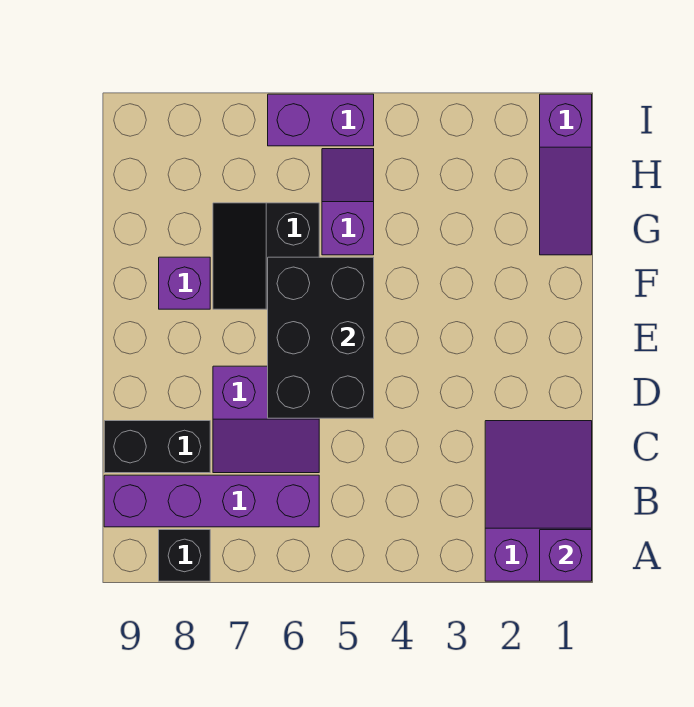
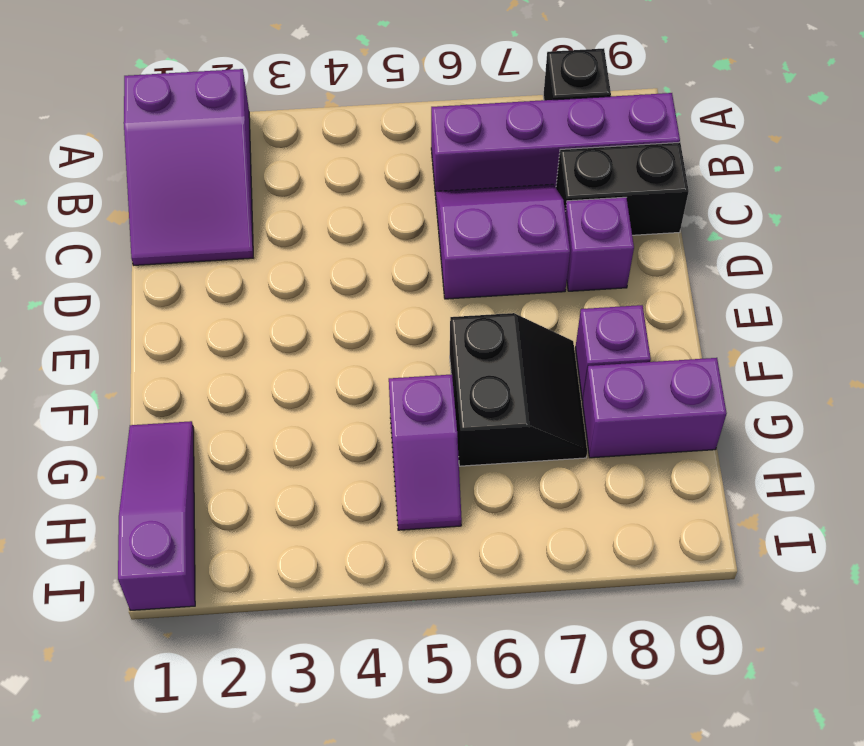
purple brick A1 level 2 -> purple brick D8 level 1
black brick D5:F6 level 2 -> none
purple brick I5:I6 level 1 -> purple brick G8:G9 level 1

